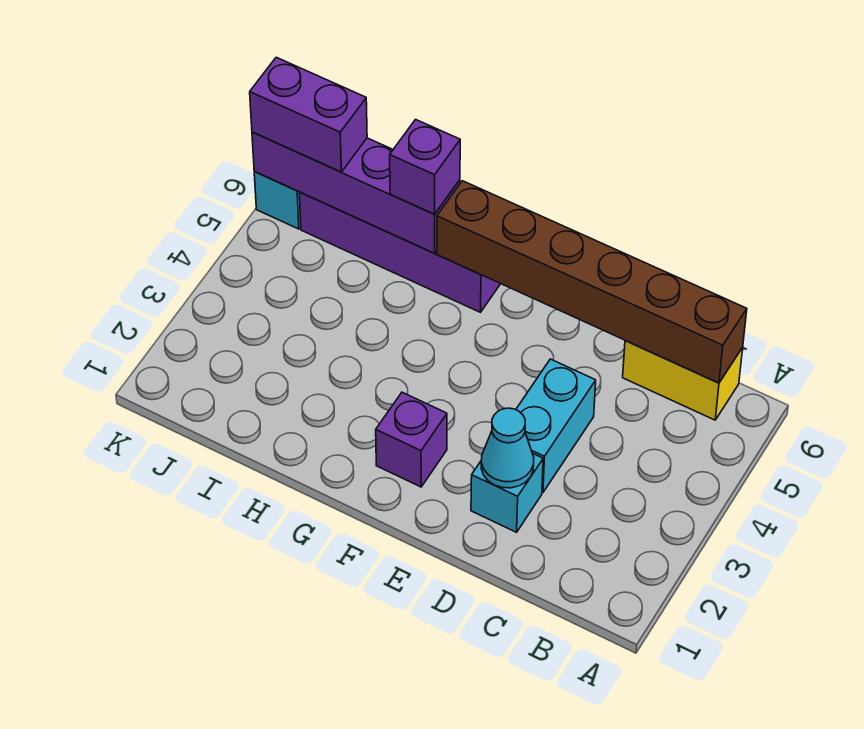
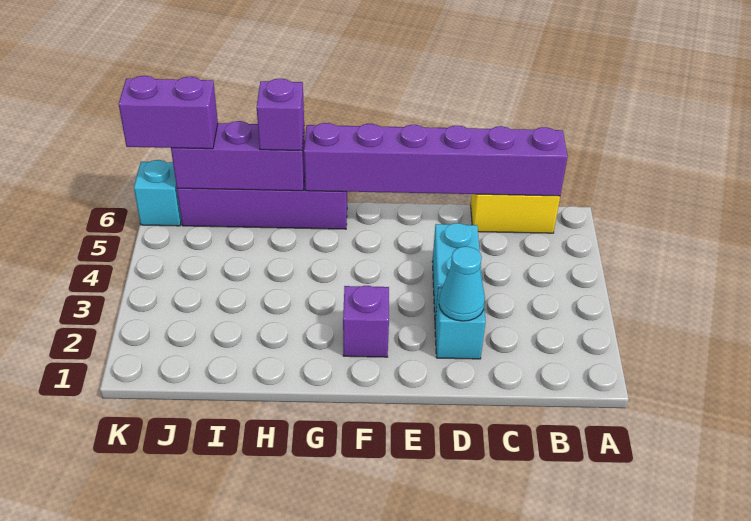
brown brick B6:G6 level 2 -> purple brick B6:G6 level 2
purple brick H6:K6 level 2 -> purple brick H6:J6 level 2

